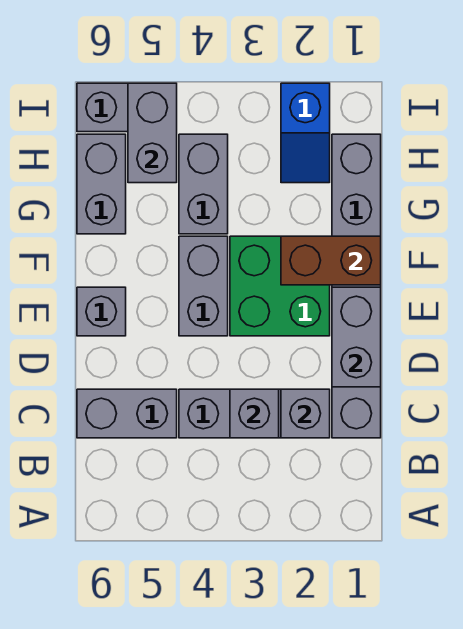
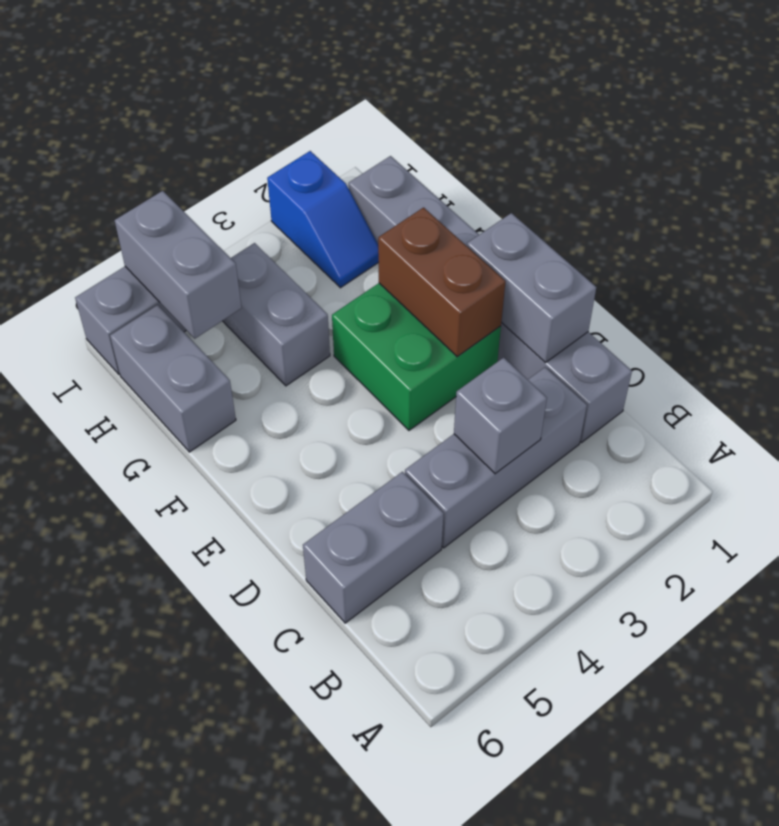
grey brick C2 level 2 -> none
grey brick E4:F4 level 1 -> none
grey brick E6 level 1 -> none
brown brick F1:F2 level 2 -> brown brick E2:F2 level 2

